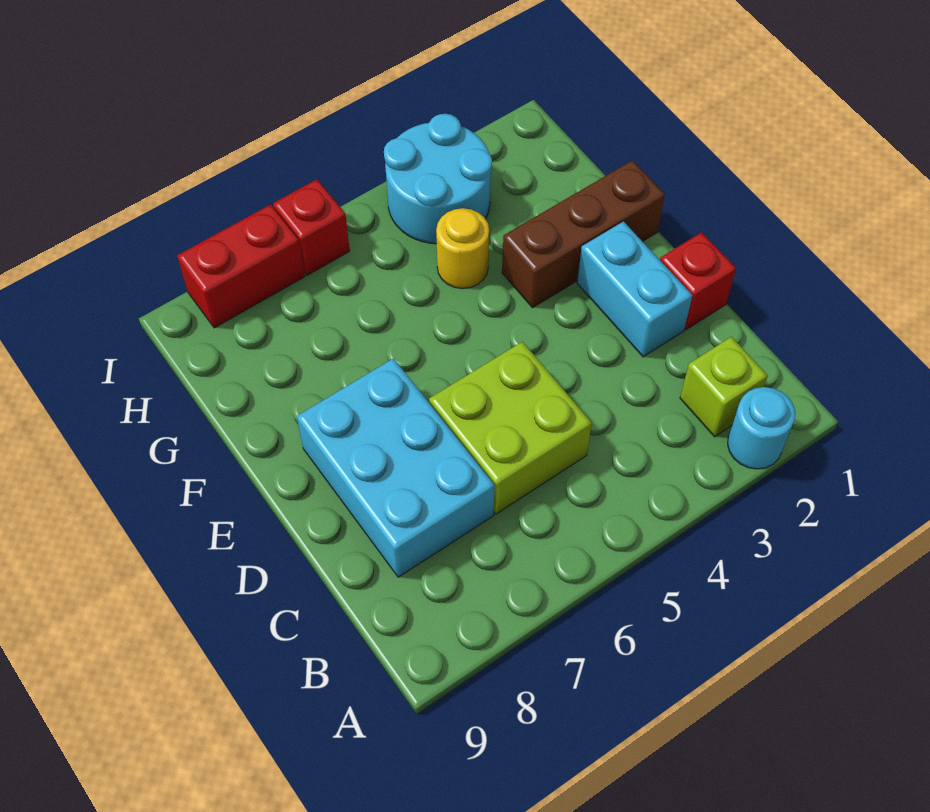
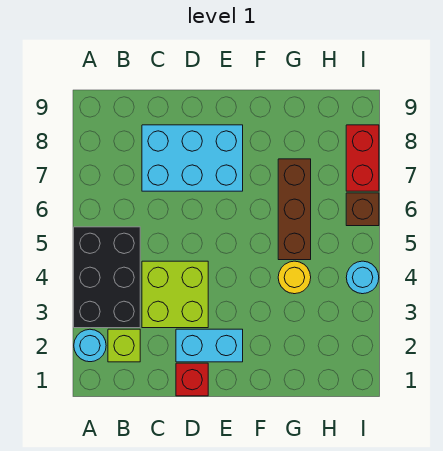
none -> black brick A3:B5 level 1
lime brick C5:D6 level 1 -> lime brick C3:D4 level 1
brown brick F1:F3 level 1 -> brown brick G5:G7 level 1
cyan round brick H3:I4 level 1 -> cyan round brick I4 level 1
red brick I6 level 1 -> brown brick I6 level 1

